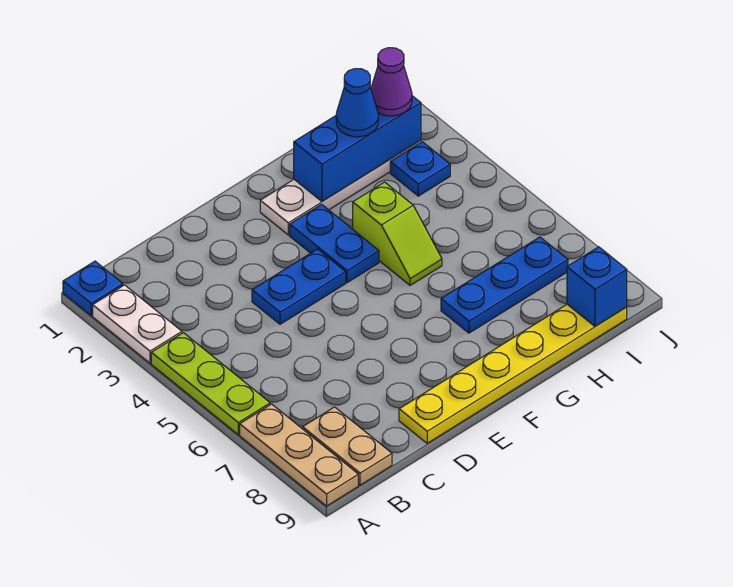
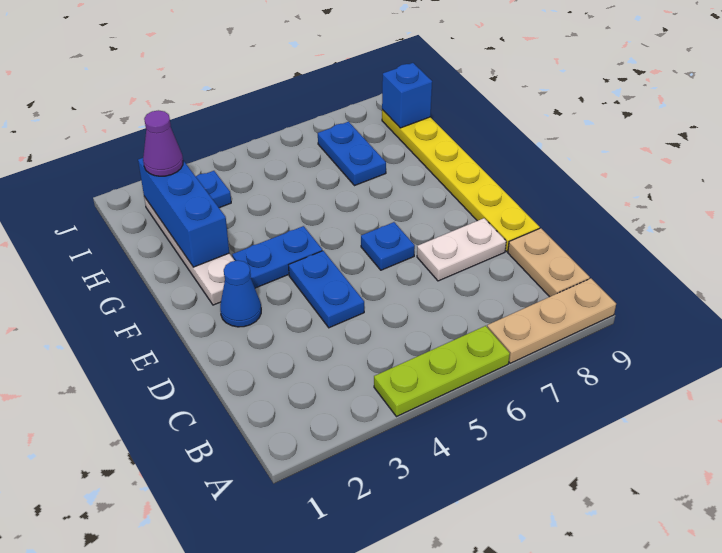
blue plate A1 level 1 -> blue plate E6 level 1
white plate A2:A3 level 1 -> white plate D7:D8 level 1
tan plate B8:B9 level 1 -> tan plate B9:C9 level 1
lime slope G4:G5 level 1 top 4 -> none
blue plate G7:I7 level 1 -> blue plate H7:I7 level 1
blue cone H2 level 3 -> blue cone E2 level 1

